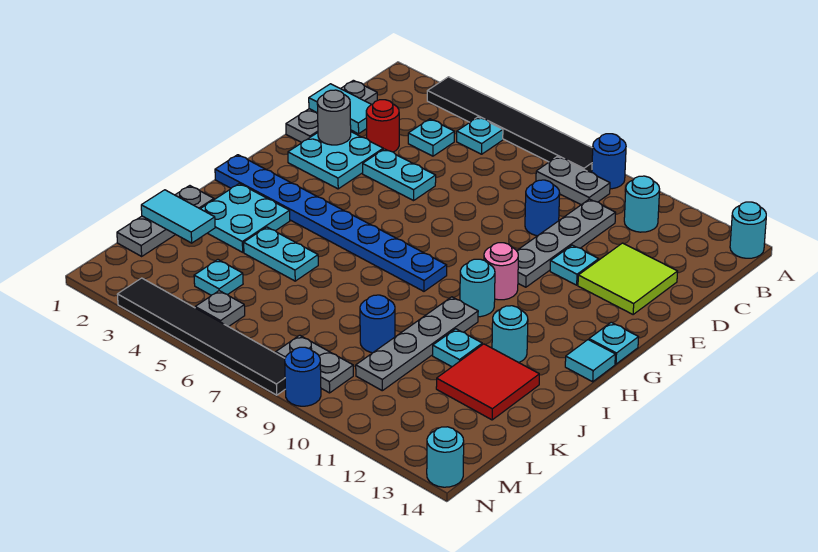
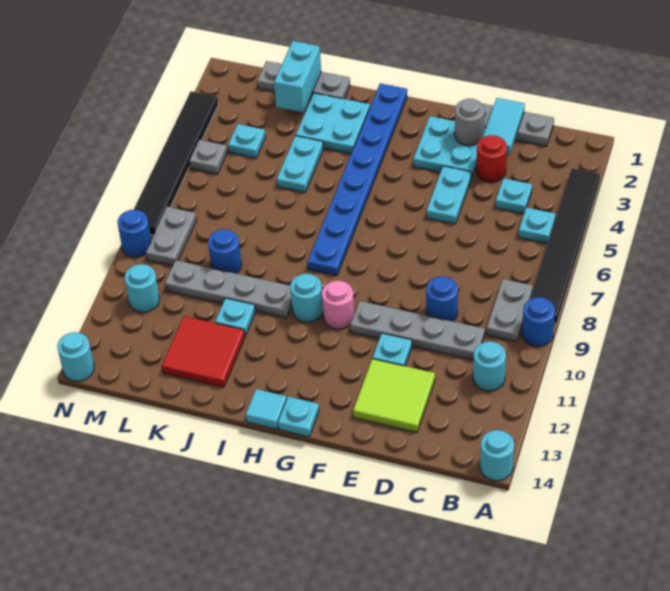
cyan round brick I12 level 1 -> cyan round brick M11 level 1
cyan tile K1:K2 level 2 -> cyan brick K1:K2 level 2

